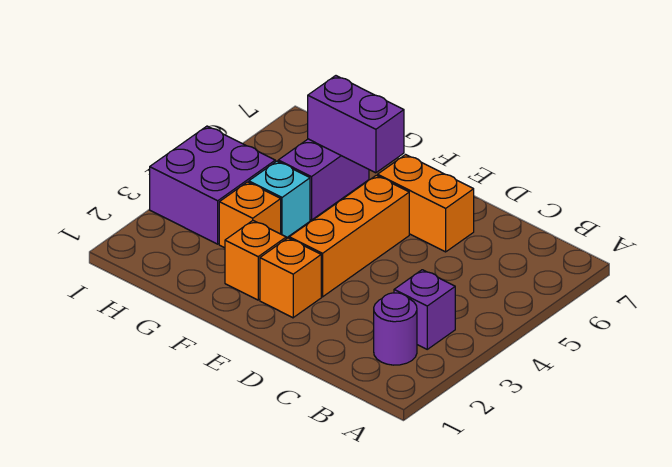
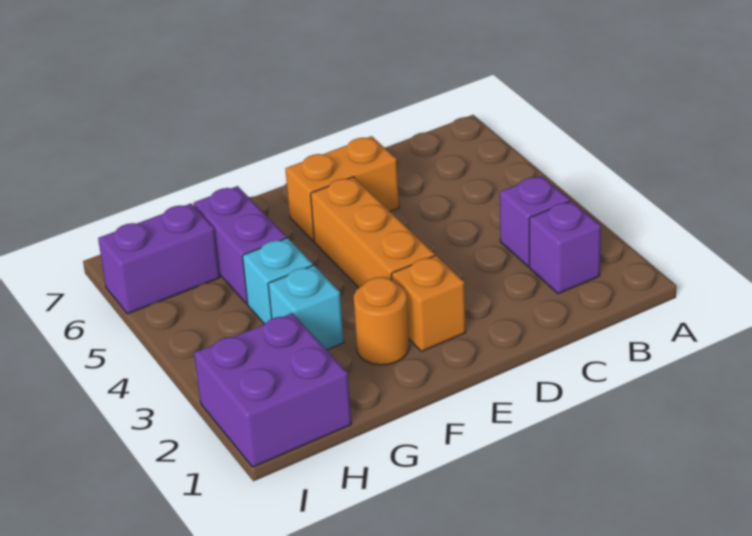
purple round brick B2 level 1 -> purple brick B2 level 1
orange brick F2 level 1 -> orange round brick F2 level 1
purple brick F6:G6 level 2 -> purple brick H6:I6 level 1
orange brick G3 level 1 -> cyan brick G3 level 1
purple brick H3:I4 level 1 -> purple brick H1:I2 level 1

